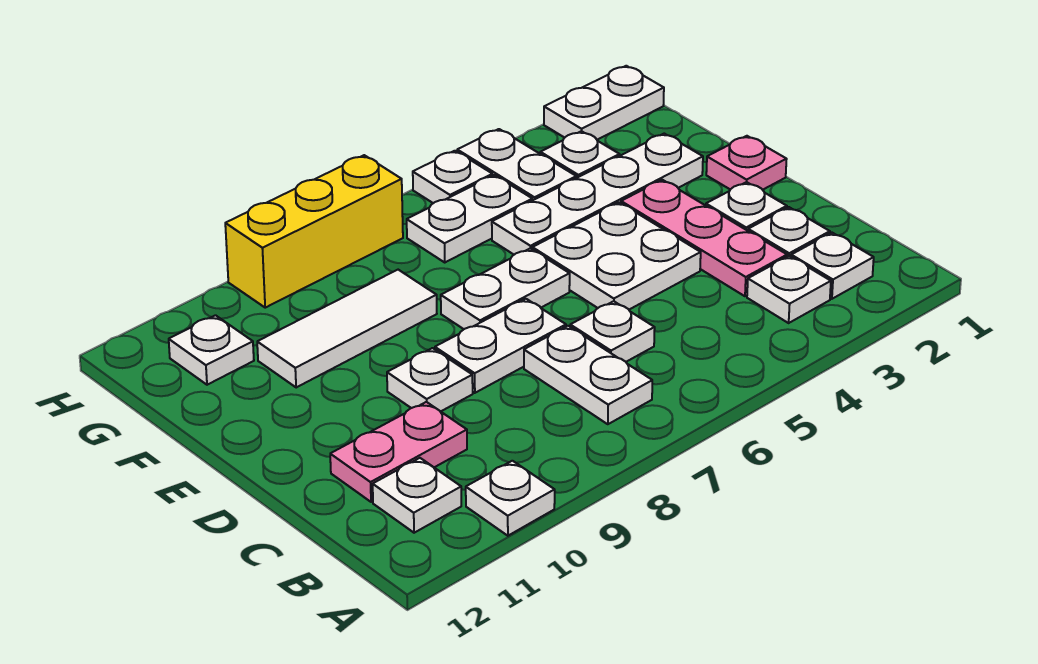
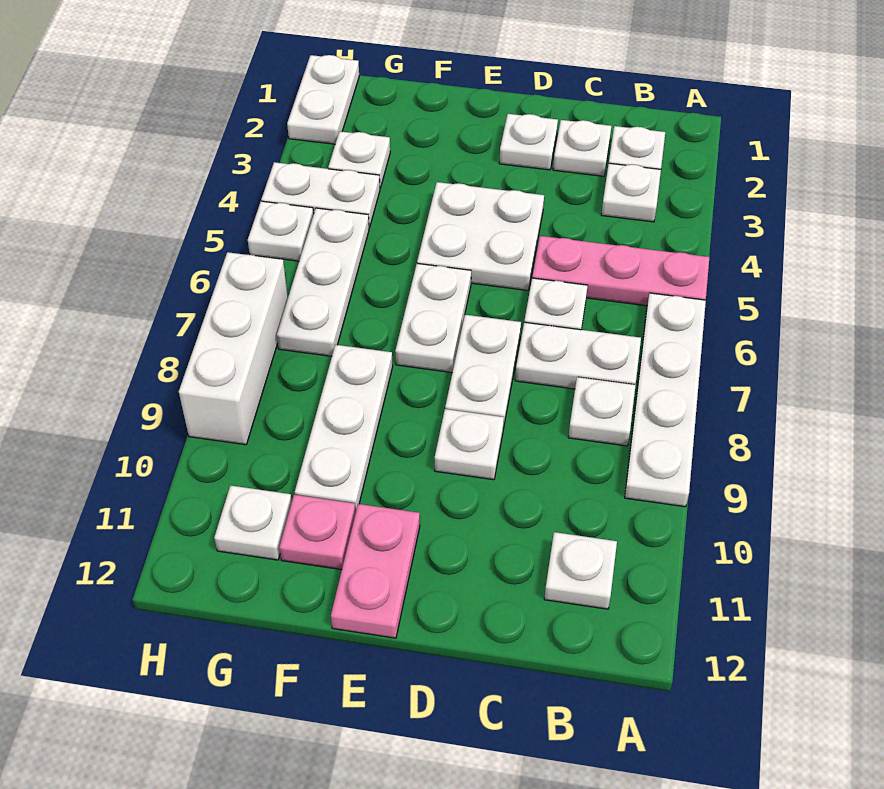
white plate A10 level 1 -> white plate B8 level 1
pink plate C3:E3 level 1 -> pink plate A5:C5 level 1
pink plate C10:C11 level 1 -> pink plate E11:E12 level 1
pink plate E1 level 1 -> pink plate F11 level 1
white plate F2:F5 level 1 -> white plate A6:A9 level 1
white tile F8:F10 level 1 -> white plate F8:F10 level 1
white plate G5:G6 level 1 -> white plate G5:G7 level 1
yellow brick H7:H9 level 1 -> white brick H7:H9 level 1

